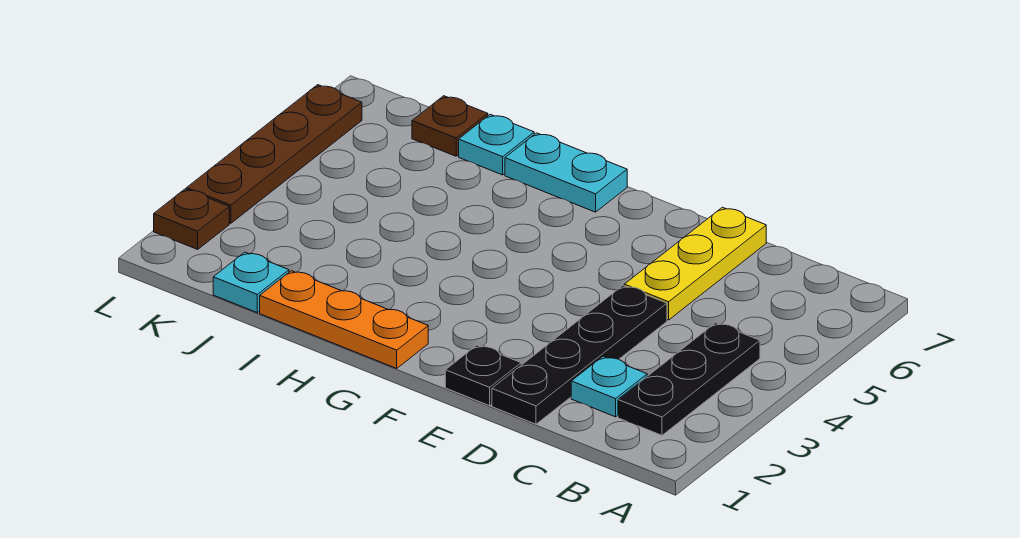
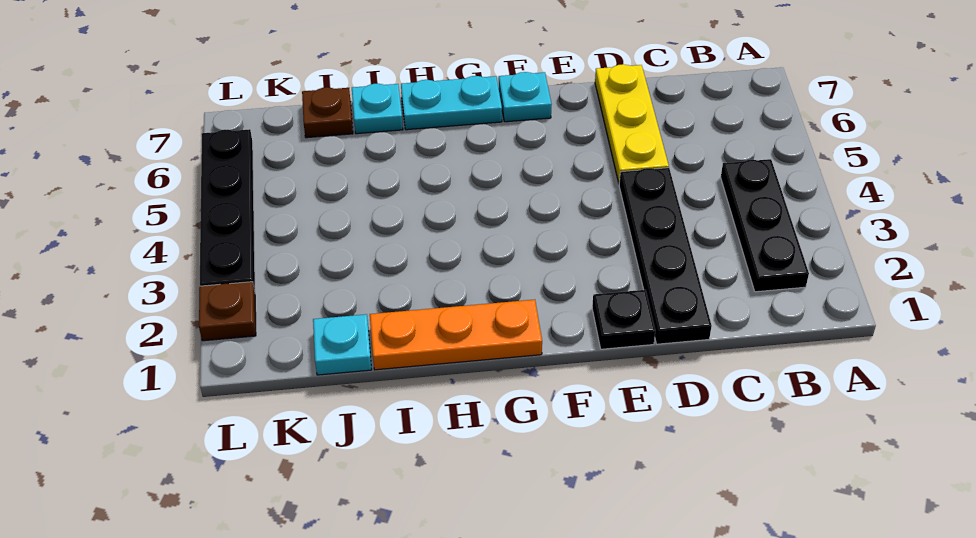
cyan plate C2 level 1 -> cyan plate F7 level 1
brown plate L3:L6 level 1 -> black plate L3:L6 level 1

